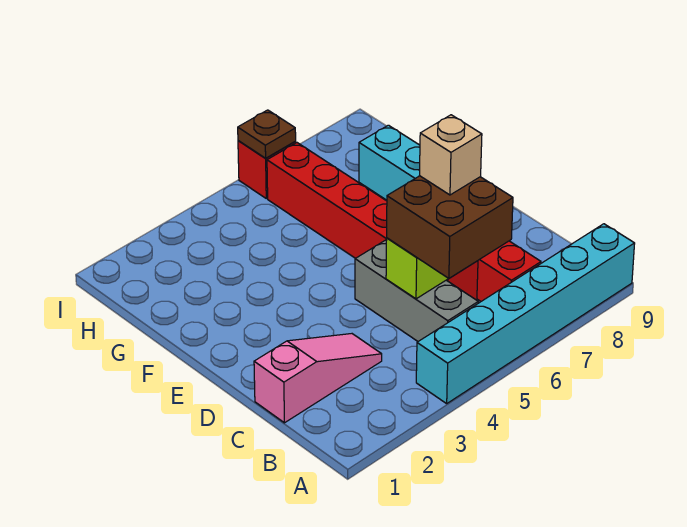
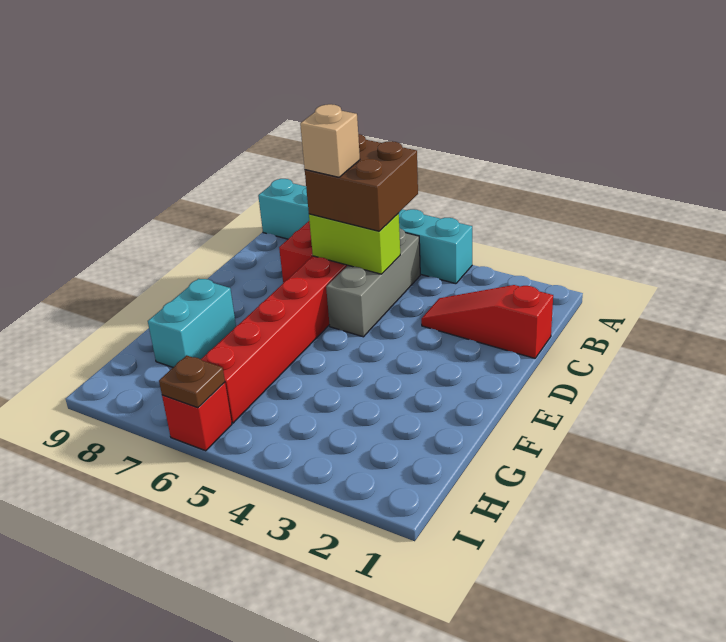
pink slope C1:C3 level 1 top 1 -> red slope C1:C3 level 1 top 1

